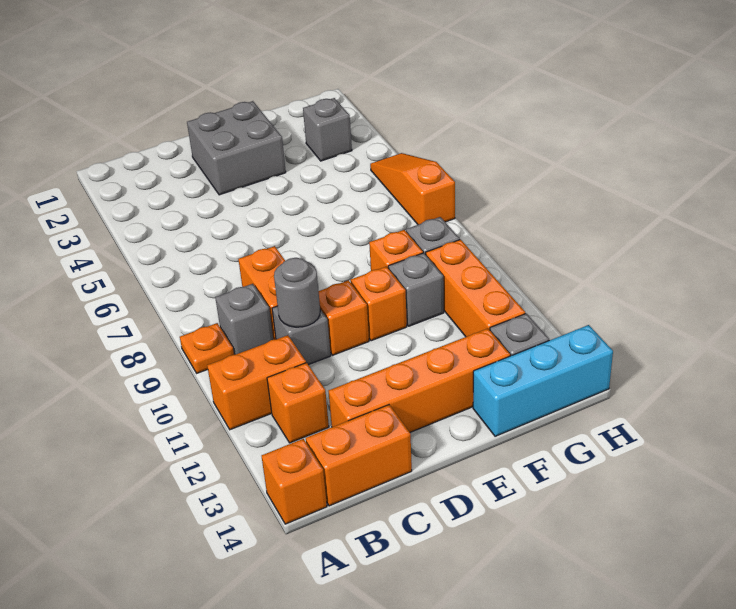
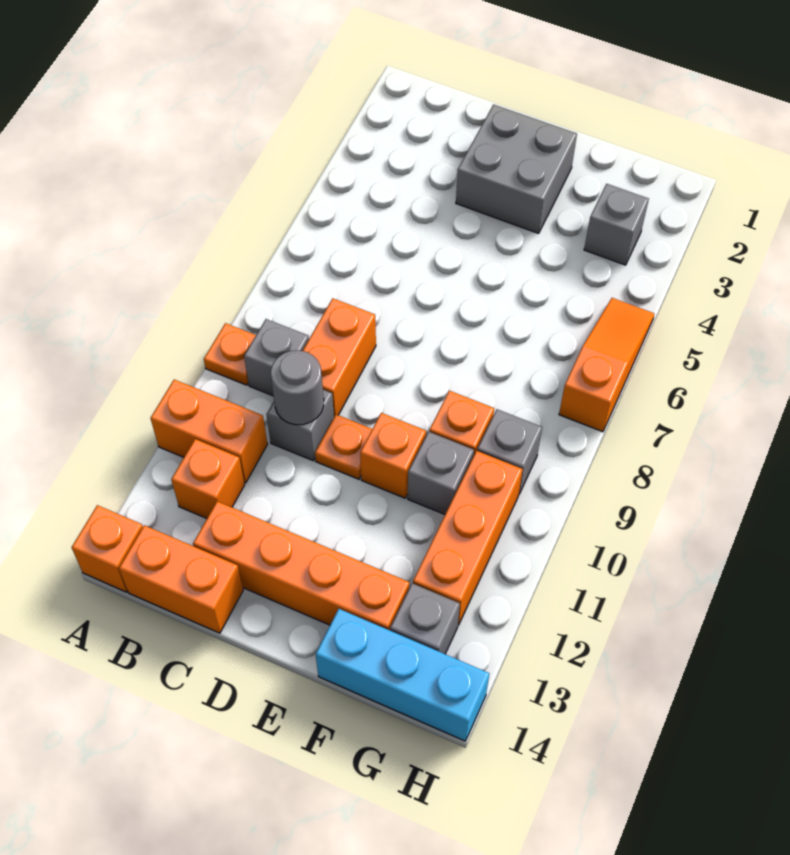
orange brick D10 level 1 -> orange plate D10 level 1

